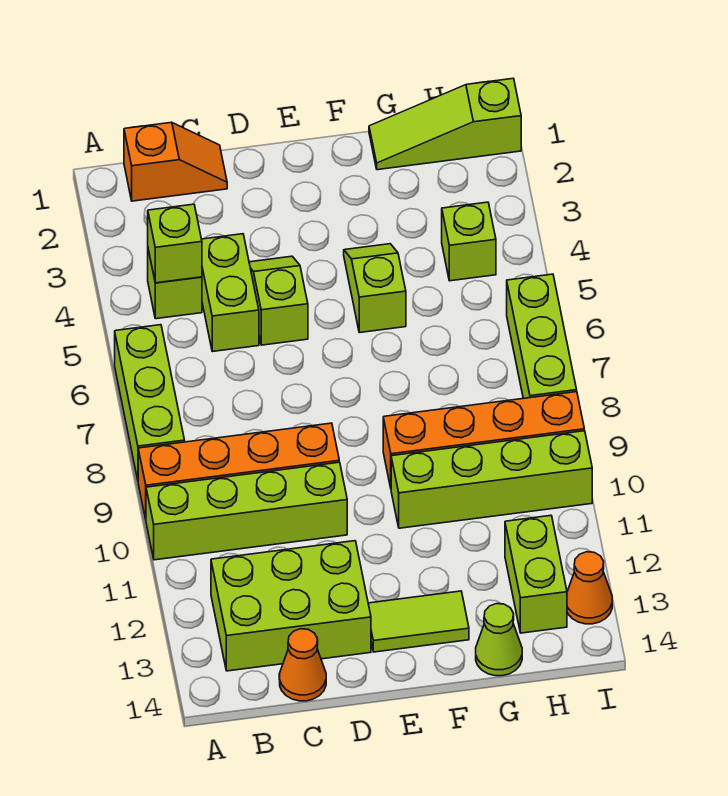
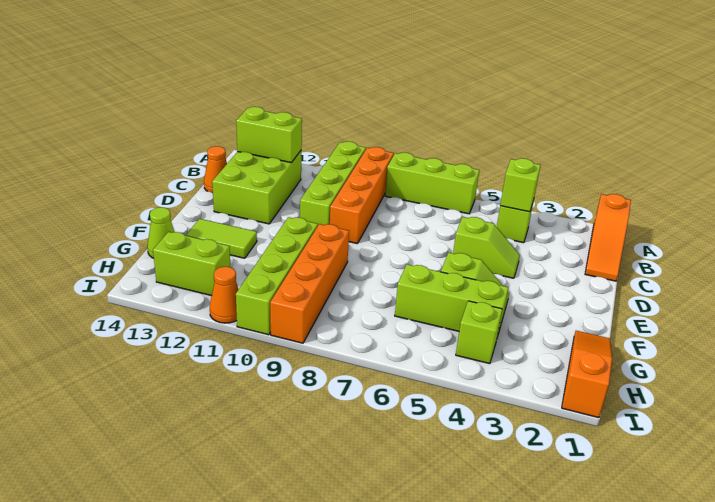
orange slope B1:C1 level 1 top B -> orange slope A1:C1 level 1 top A
lime brick C4:C5 level 1 -> lime brick B12:B13 level 2
lime tile E13:F13 level 1 -> lime tile F12:F13 level 1
lime slope G1:I1 level 1 top I -> orange slope G1:I1 level 1 top I
lime brick I6:I8 level 1 -> lime brick G4:G6 level 1
orange cone I13 level 1 -> orange cone I11 level 1

